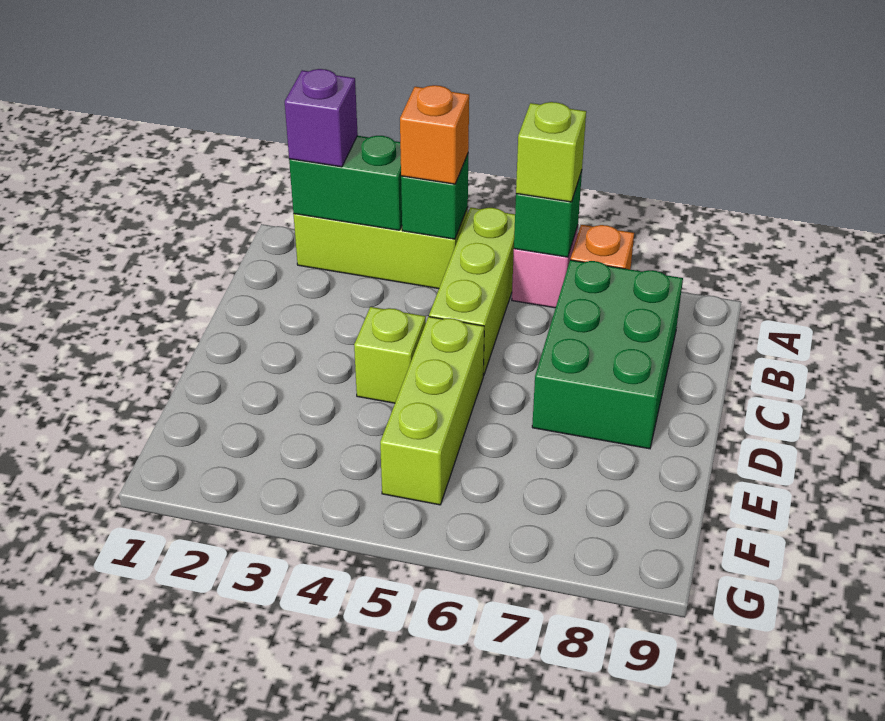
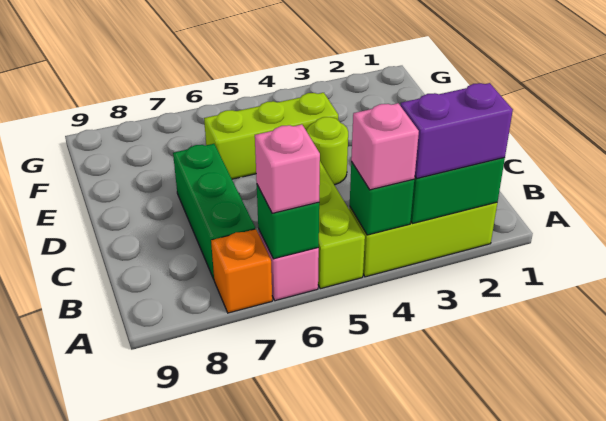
purple brick A2 level 3 -> purple brick A2:A3 level 3
orange brick A4 level 3 -> pink brick A4 level 3
lime brick A6 level 3 -> pink brick A6 level 3
green brick B7:D8 level 1 -> green brick B7:D7 level 1
lime brick D4 level 1 -> lime round brick D4 level 1
lime brick D5:F5 level 1 -> lime brick E4:E6 level 1

